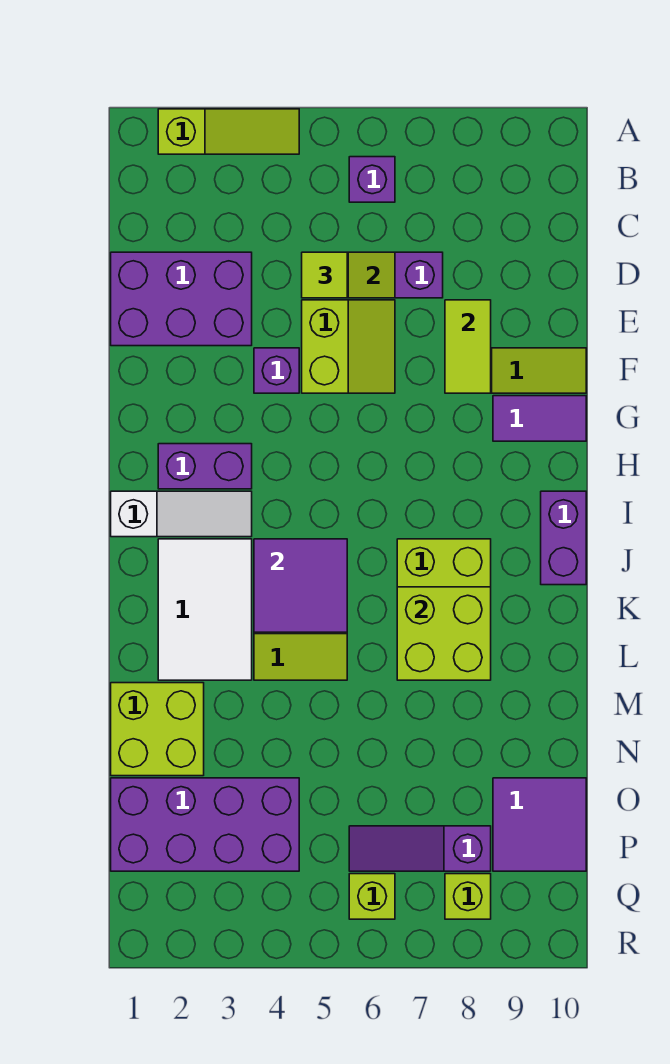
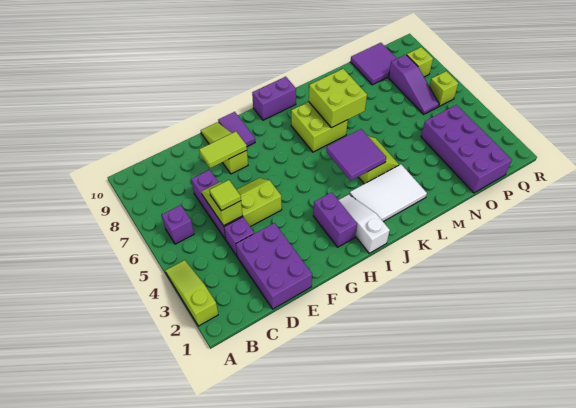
purple brick F4 level 1 -> purple brick D4 level 1
lime brick M1:N2 level 1 -> none

